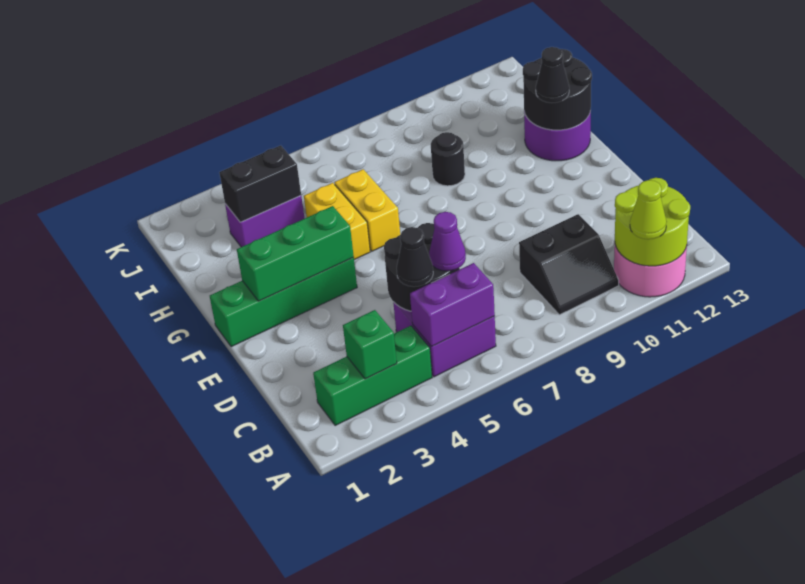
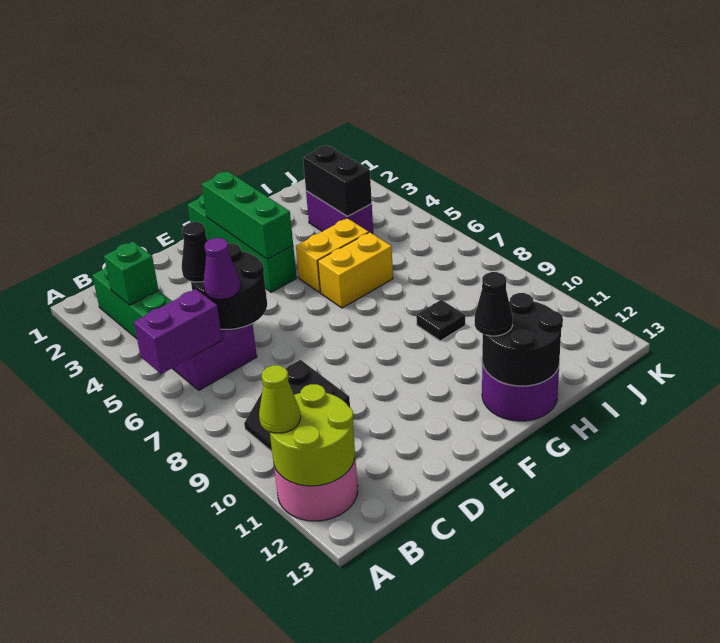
purple brick B5:B6 level 2 -> purple brick A6:B6 level 2
black round brick H9 level 1 -> black plate H9 level 1

